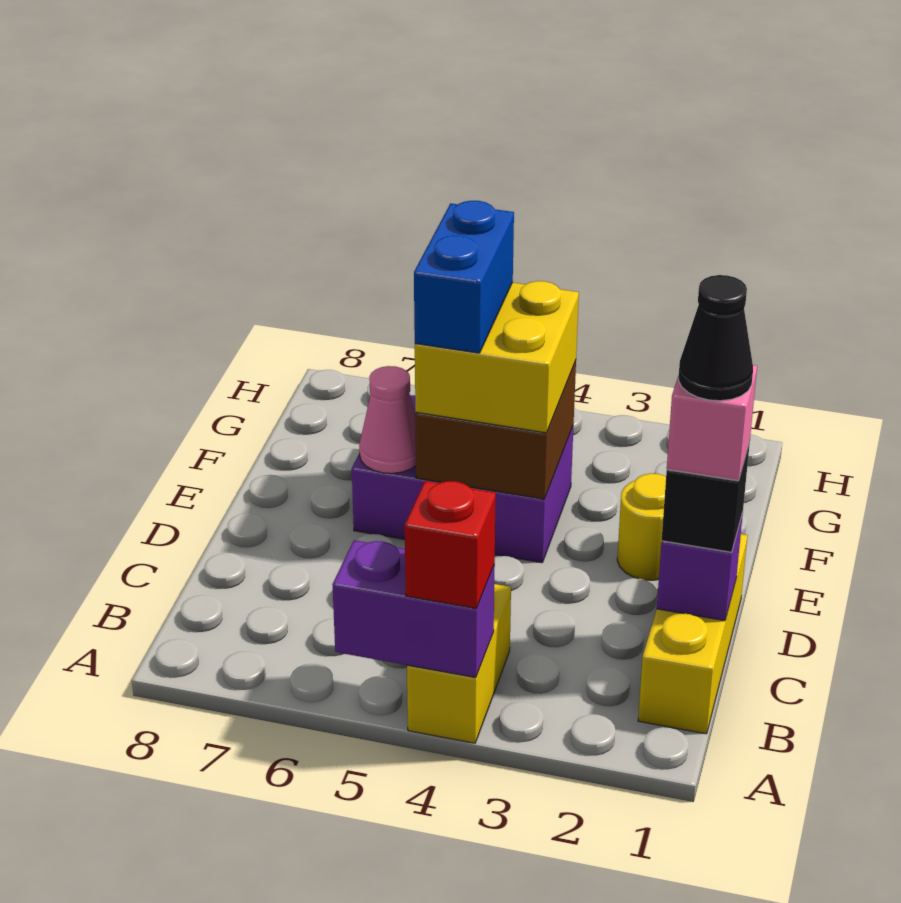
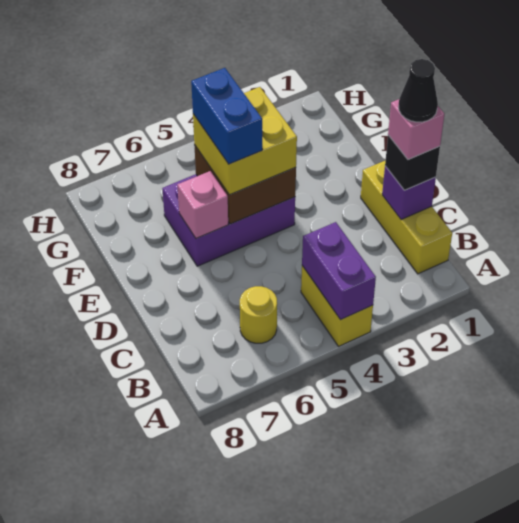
purple brick A4:A5 level 2 -> purple brick A4:B4 level 2
red brick A4 level 3 -> none
yellow round brick E2 level 1 -> yellow round brick B6 level 1
pink cone E6 level 2 -> pink brick E6 level 2

